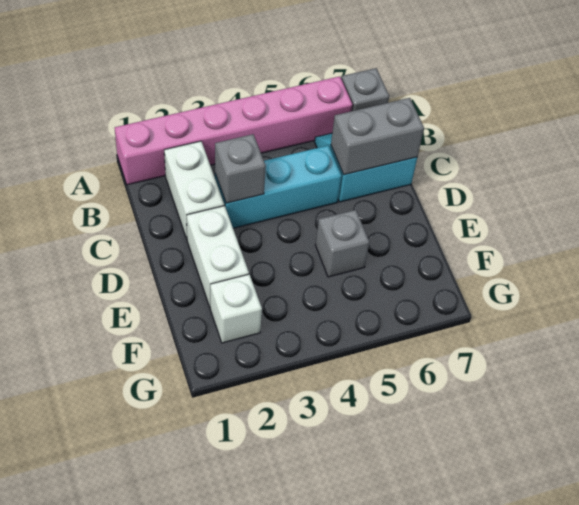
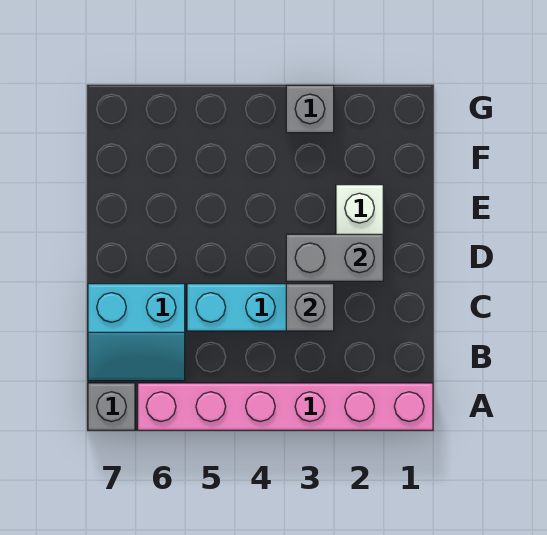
white brick B2:C2 level 1 -> none
grey brick C6:C7 level 2 -> grey brick D2:D3 level 2
grey brick E5 level 1 -> grey brick G3 level 1
white brick F2 level 1 -> none

